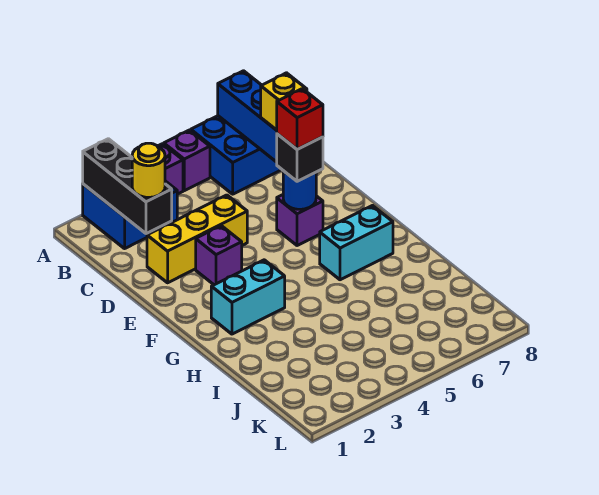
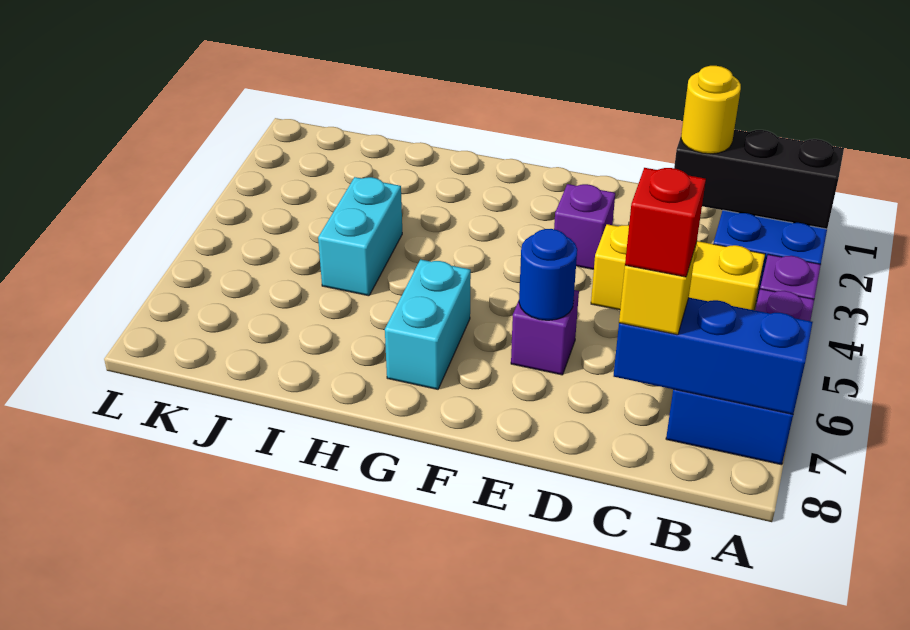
yellow brick D2:D4 level 1 -> yellow brick B4:D4 level 1
black brick E6 level 3 -> none
red brick E6 level 4 -> red brick C7 level 4
cyan brick G2:G3 level 1 -> cyan brick I4:I5 level 1

